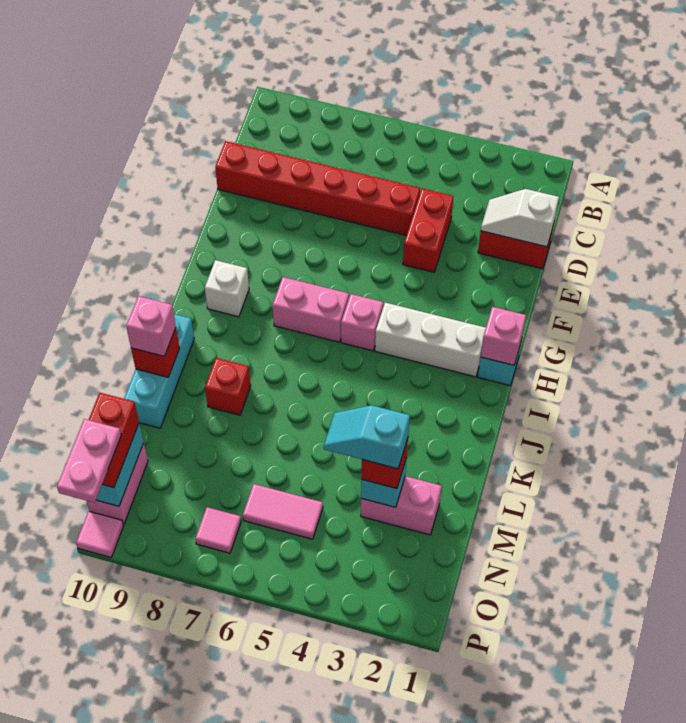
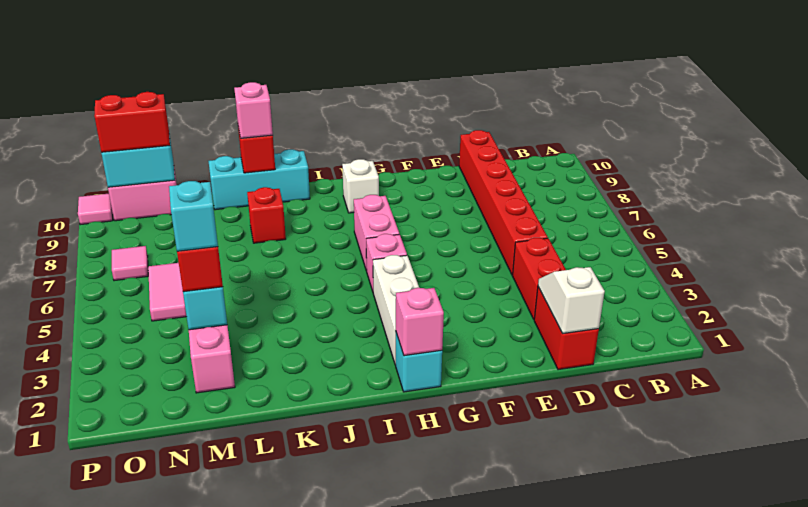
red brick D4:E4 level 1 -> red brick D3:D4 level 1
pink plate O10:P10 level 4 -> none

